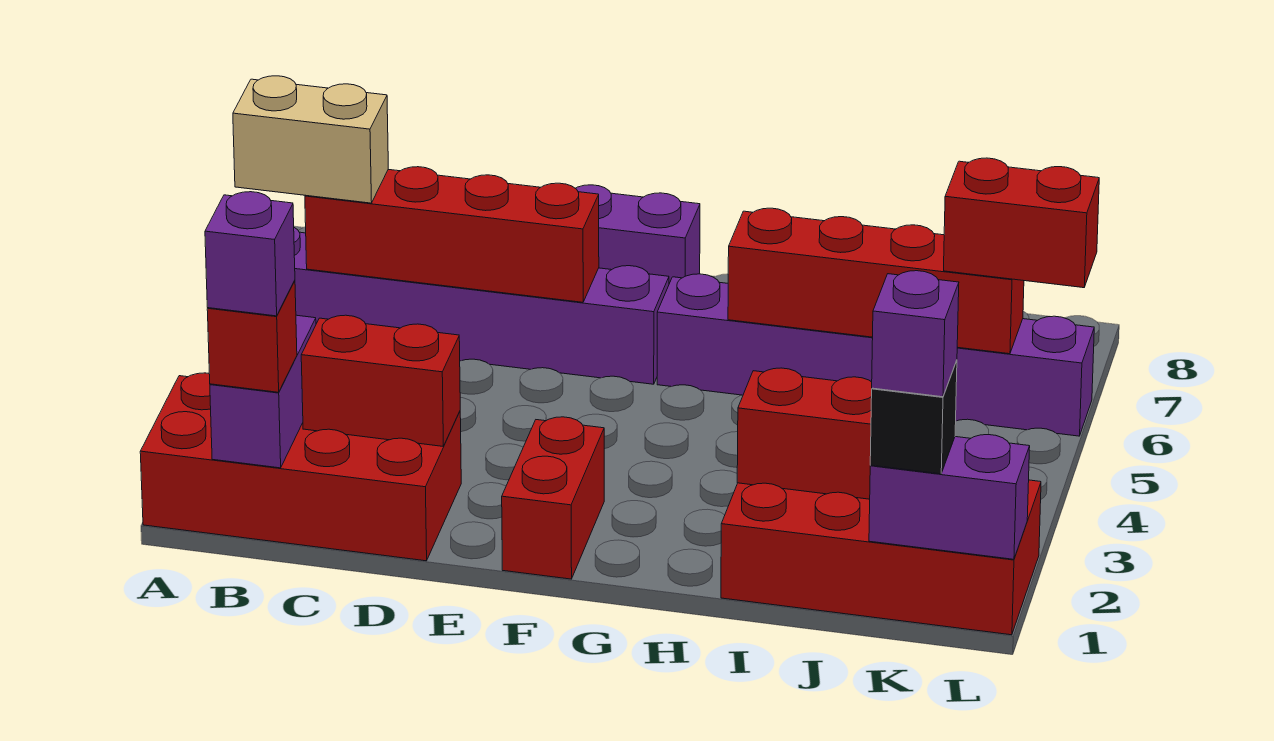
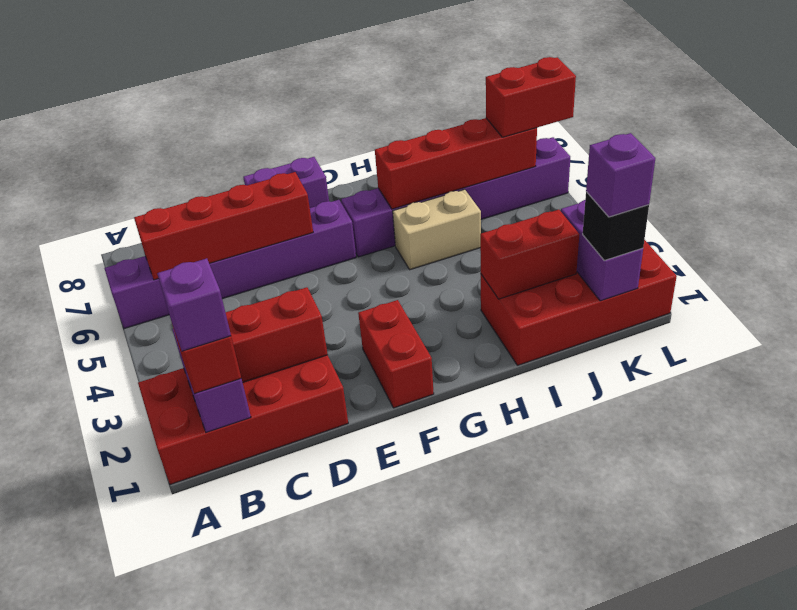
tan brick A6:B6 level 3 -> tan brick H5:I5 level 1
purple brick K1:L1 level 2 -> purple brick K1:K2 level 2

